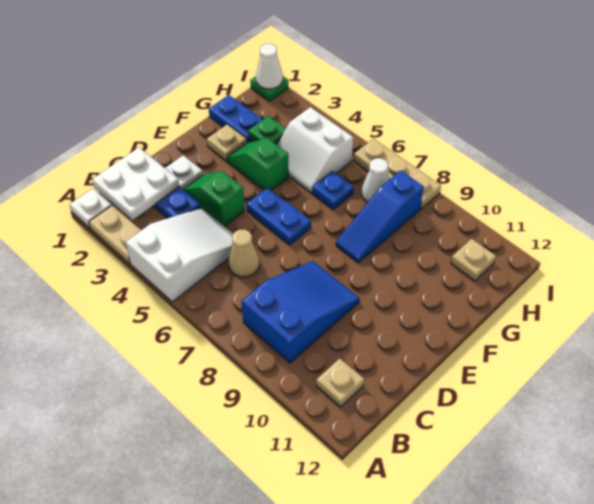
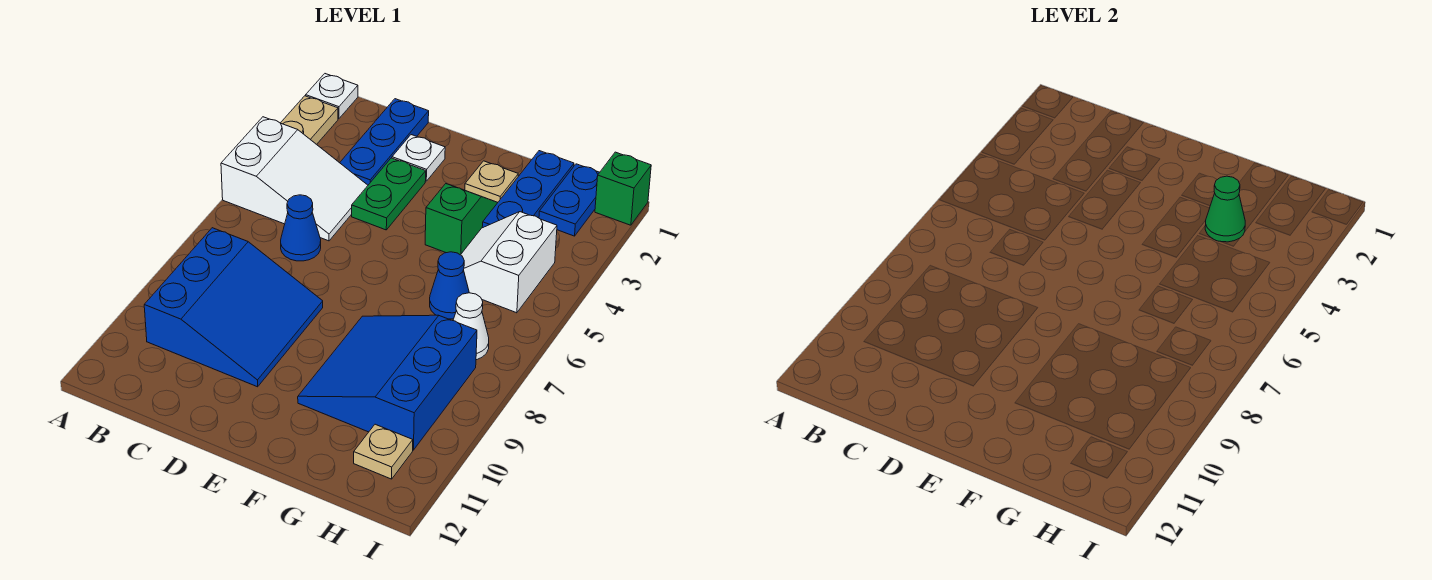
white plate B1:C2 level 2 -> none
blue slope B8:D9 level 1 top B -> blue slope B8:D10 level 1 top B
tan plate B11 level 1 -> none
tan cone C6 level 1 -> blue cone C6 level 1
green slope D3:D4 level 1 top 4 -> green plate D3:D4 level 1
blue plate E5:E6 level 1 -> blue plate H1:H2 level 1
blue slope F8:H8 level 1 top H -> blue slope F8:H10 level 1 top H
green plate G3 level 2 -> green cone G3 level 2
blue plate G6 level 1 -> blue cone G6 level 1
green plate I1 level 1 -> green brick I1 level 1
white cone I1 level 2 -> none
tan plate I6:I8 level 1 -> none

